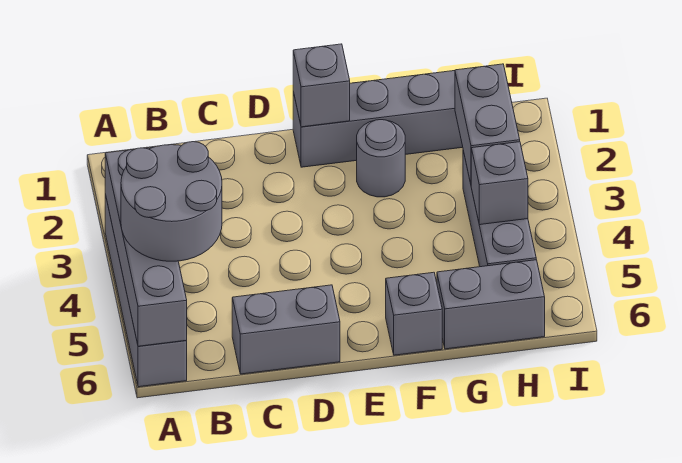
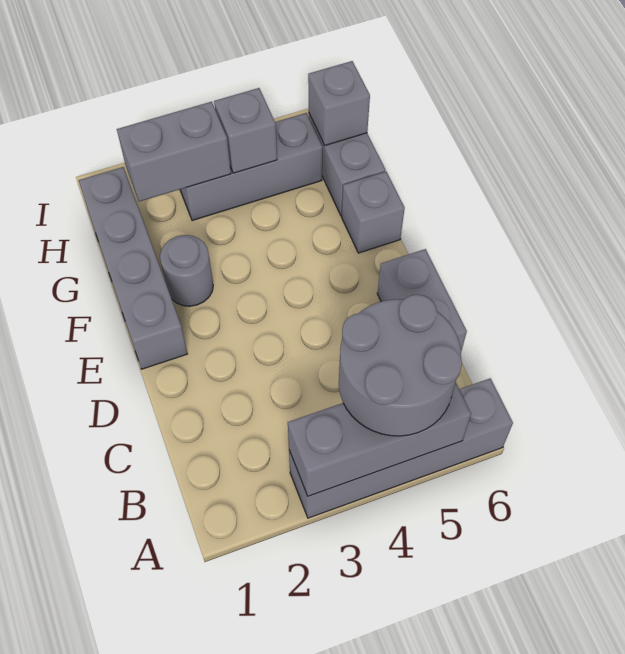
grey brick A3:A6 level 2 -> grey brick A3:A5 level 2
grey brick E1 level 2 -> grey brick H6 level 2

